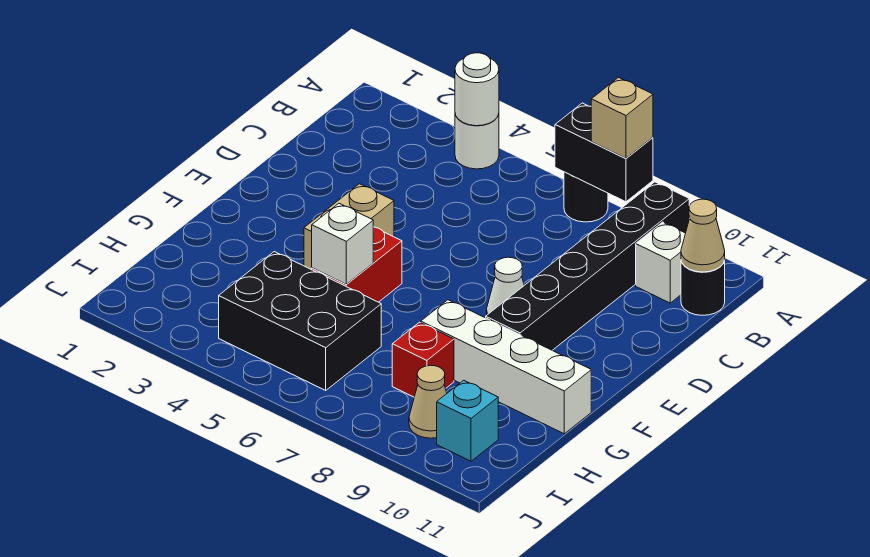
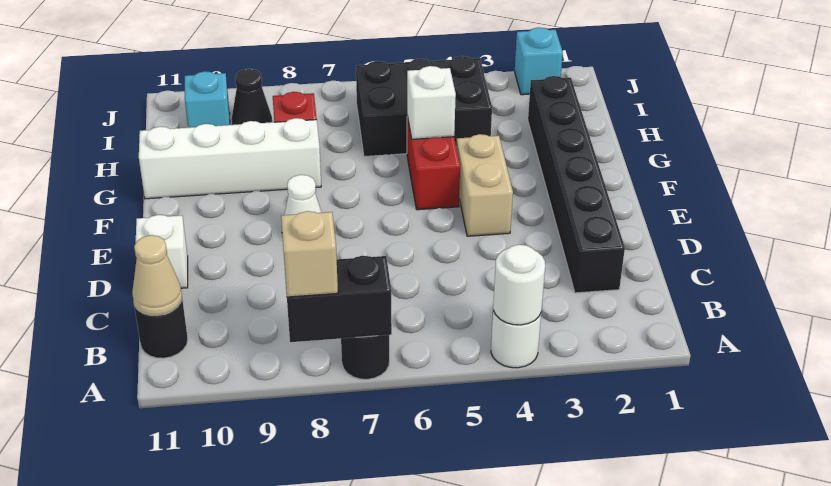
black brick A9:F9 level 1 -> black brick C2:H2 level 1
white brick B10 level 1 -> white brick D11 level 1
tan cone I9 level 1 -> black cone I9 level 1
none -> cyan brick J2 level 1

